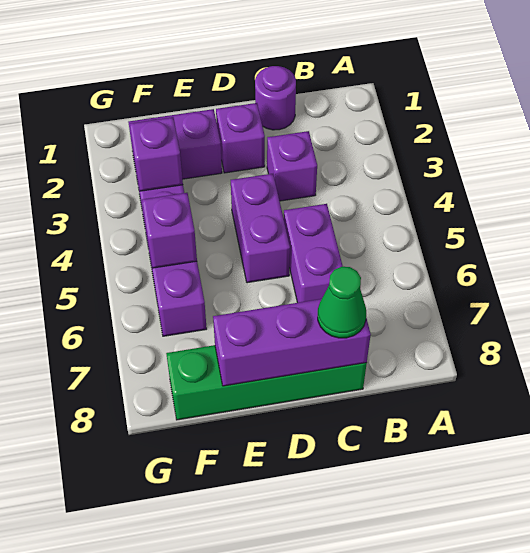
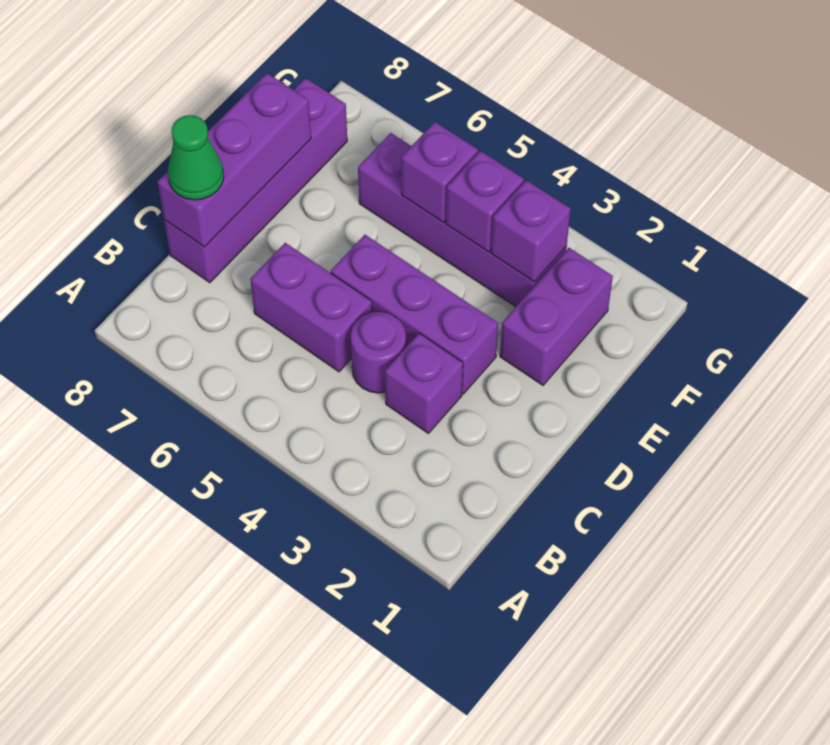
purple round brick C1 level 1 -> purple round brick C4 level 1
green brick C8:F8 level 1 -> purple brick C8:F8 level 1
purple brick D2 level 1 -> purple brick F4 level 2
purple brick D4:D5 level 1 -> purple brick D3:D5 level 1

